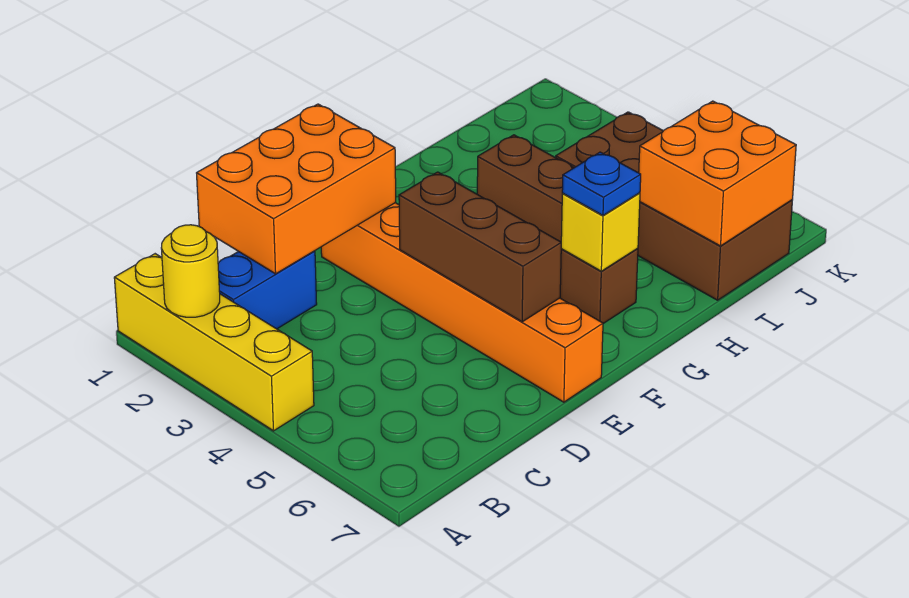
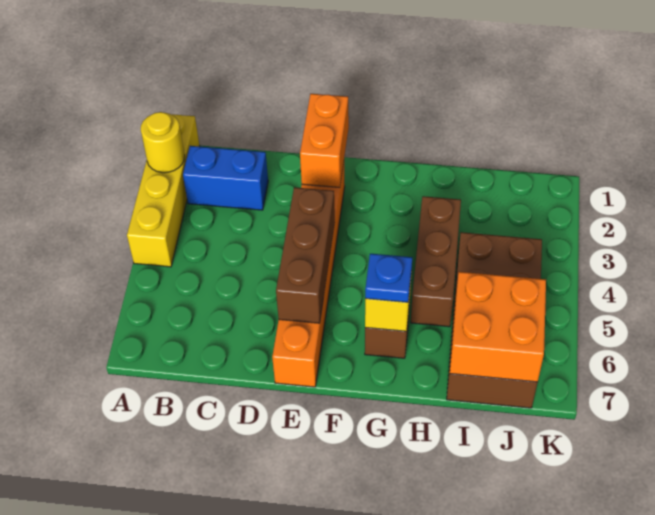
orange brick C1:E2 level 2 -> orange brick E1:E2 level 2

